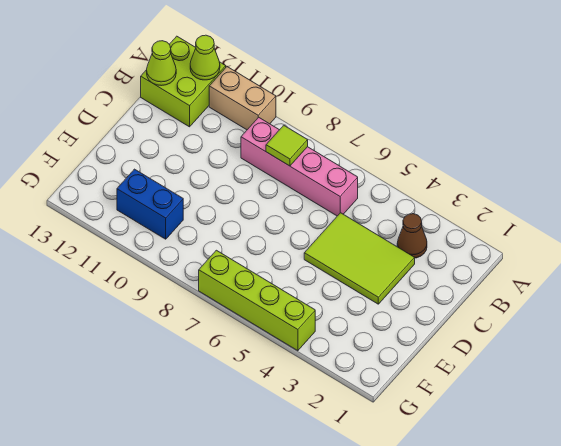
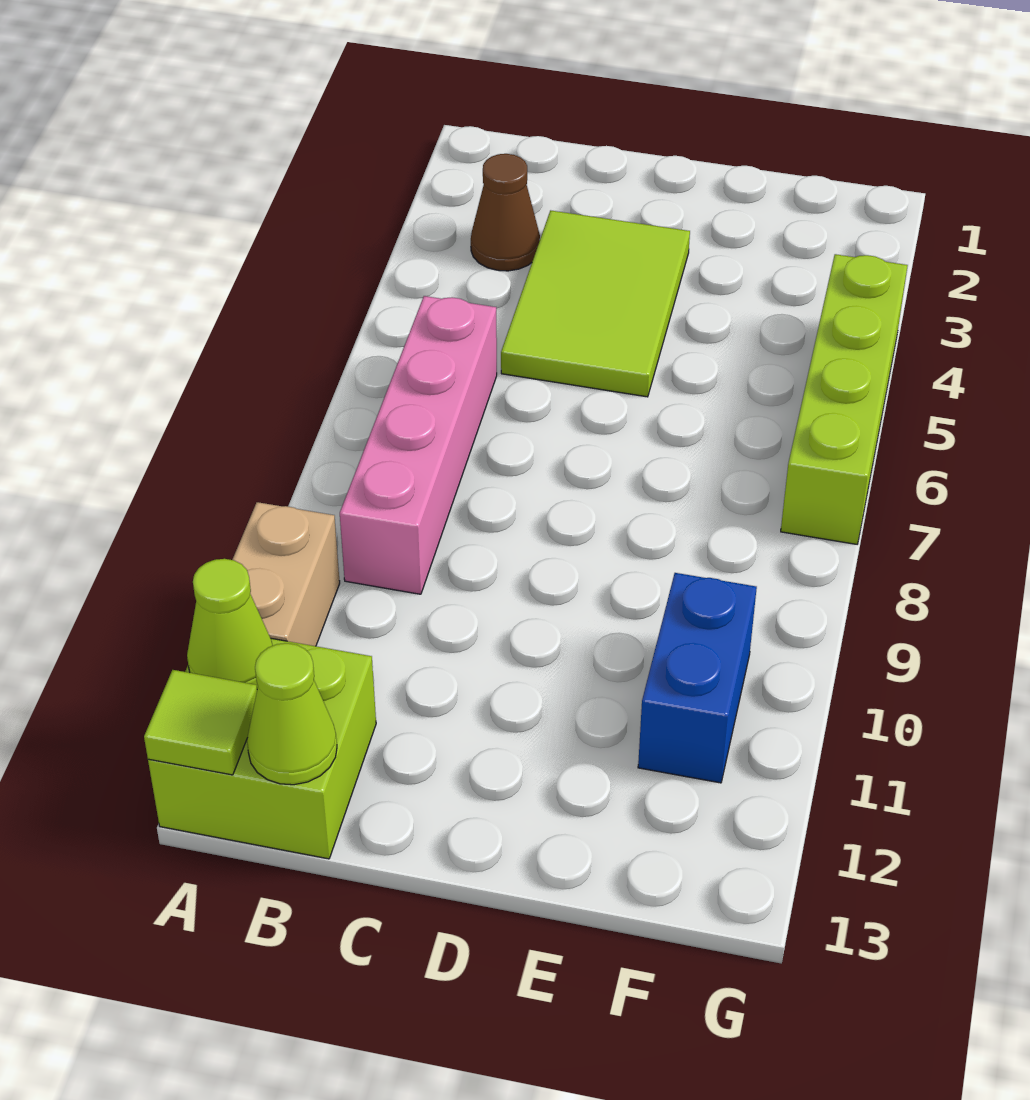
lime tile B8 level 2 -> lime tile A13 level 2

